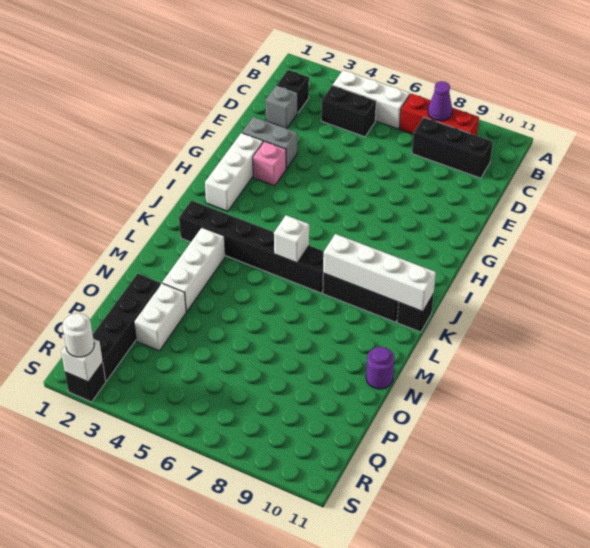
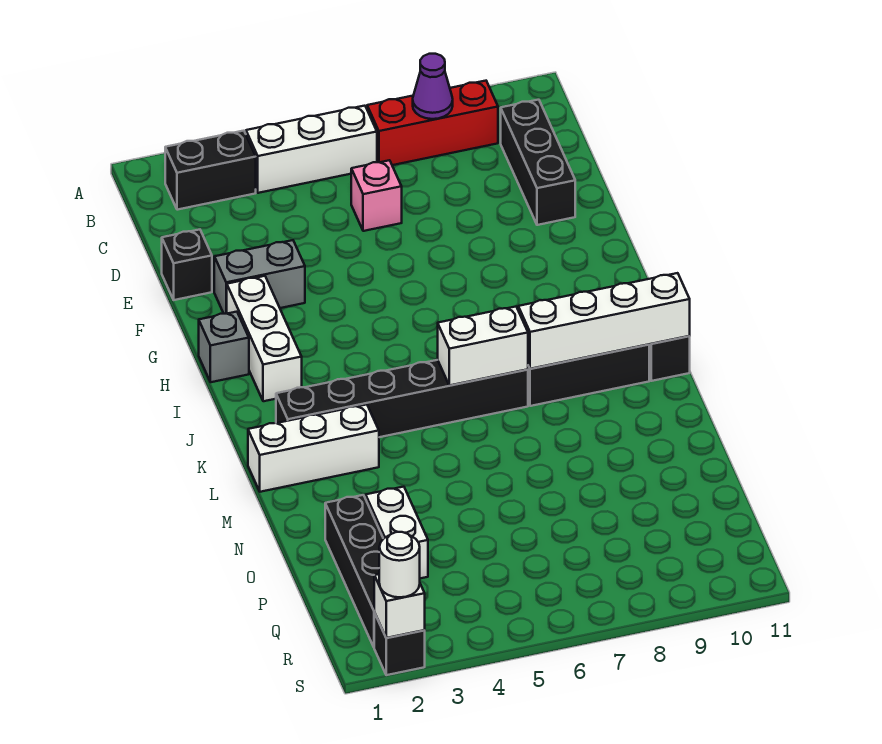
black brick C2 level 1 -> black brick E1 level 1
black brick C4:C5 level 1 -> black brick B2:B3 level 1
black brick C8:C10 level 1 -> black brick C10:E10 level 1
grey brick D2 level 1 -> grey brick H1 level 1
pink brick G3 level 1 -> pink brick D6 level 1
white brick K6 level 2 -> white brick K6:K7 level 2
white brick L3:N3 level 1 -> white brick L1:L3 level 1
purple round brick N11 level 1 -> none

